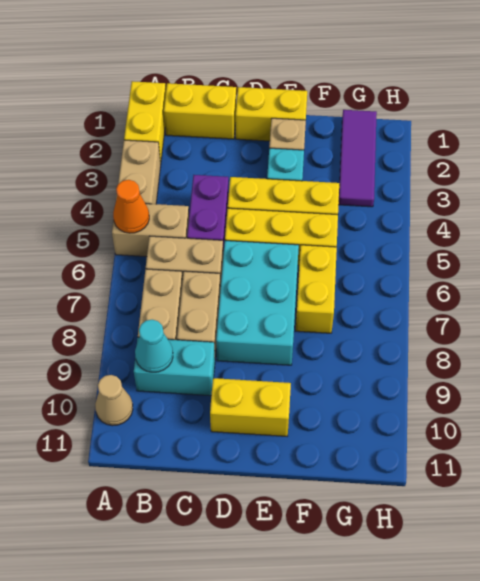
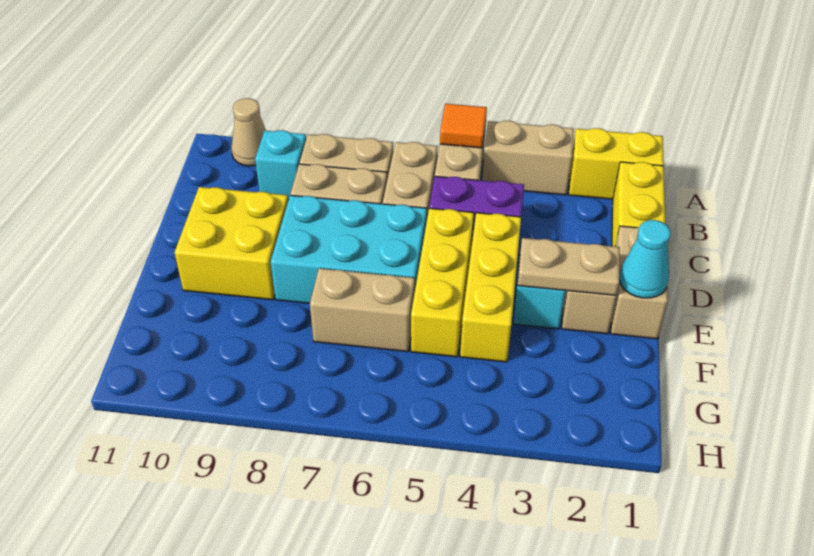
orange cone A5 level 2 -> orange tile A5 level 2
cyan brick B9:C9 level 1 -> cyan brick B9 level 1
cyan cone B9 level 2 -> cyan cone E1 level 2
yellow brick D1:E1 level 1 -> tan brick D1:E1 level 1
yellow brick D10:E10 level 1 -> yellow brick D9:E10 level 1
none -> tan plate E2:E3 level 2
yellow brick F6:F7 level 1 -> tan brick F6:F7 level 1
purple tile G1:G3 level 1 -> none

